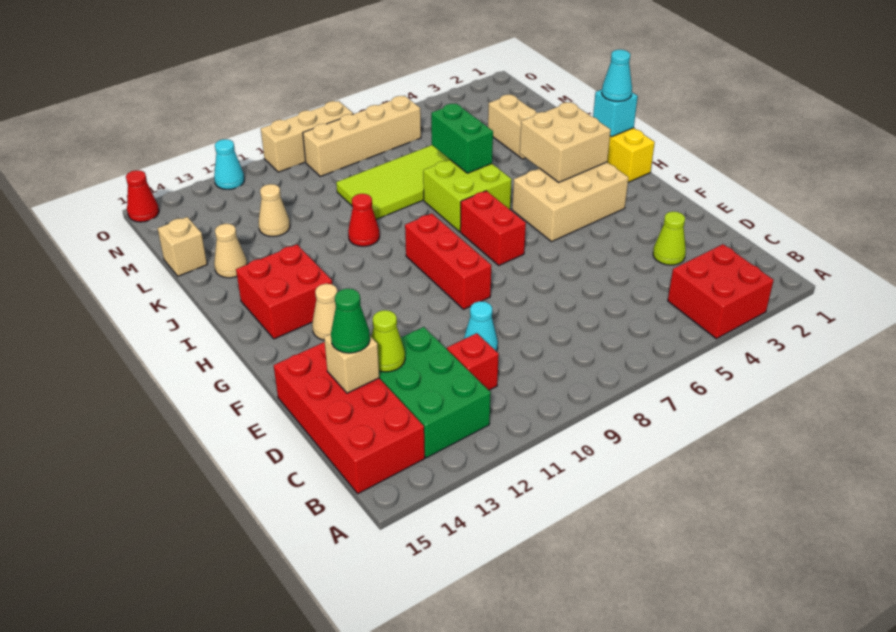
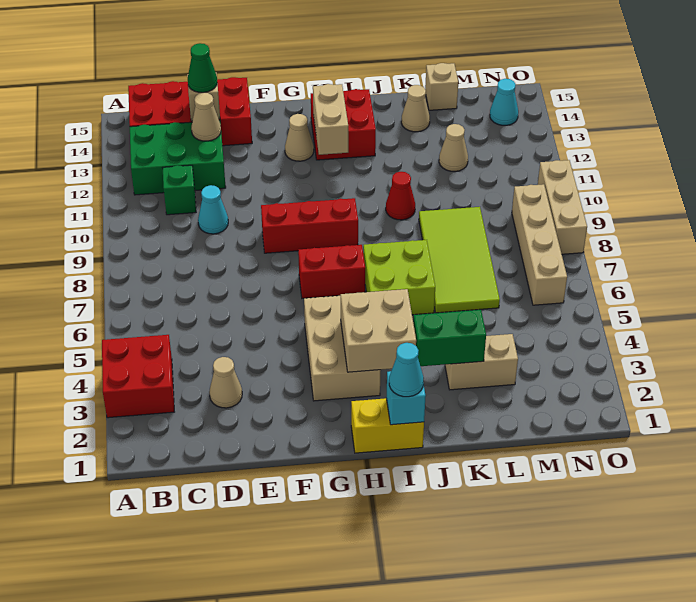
red brick C11 level 1 -> green brick C11 level 1
lime cone D3 level 1 -> tan cone D3 level 1
lime cone D13 level 2 -> tan cone D13 level 2
none -> tan brick H12:H13 level 2
green brick J6:K6 level 2 -> green brick J3:K3 level 2
cyan cone O12 level 1 -> cyan cone N14 level 1
red cone O15 level 1 -> none

